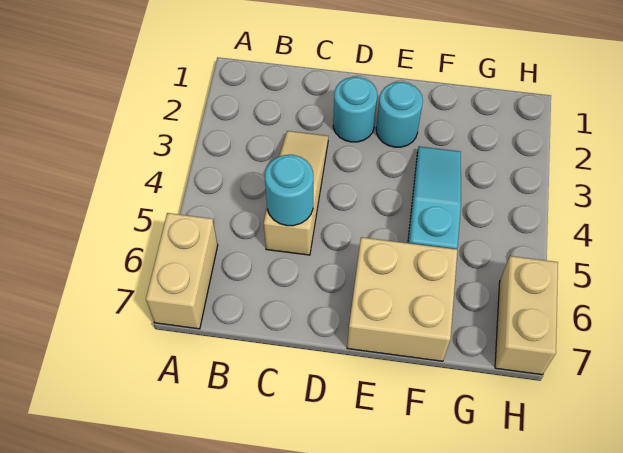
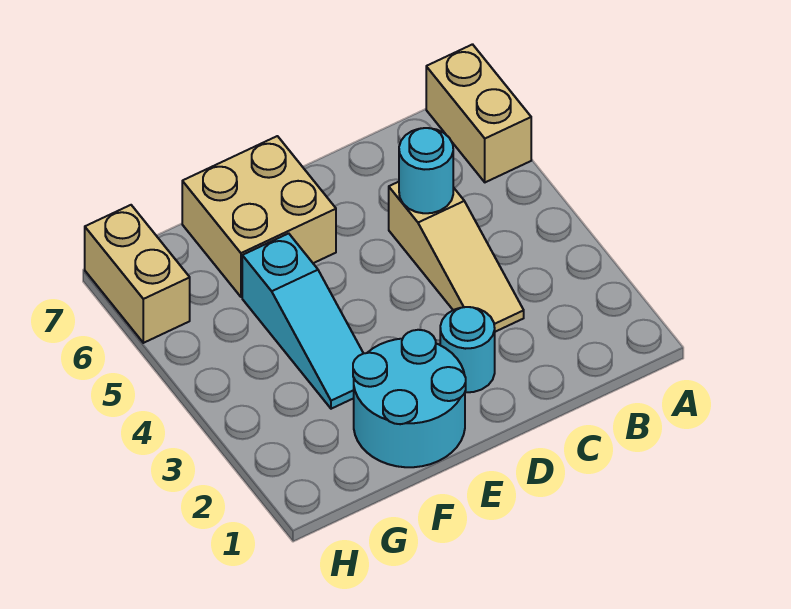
cyan round brick E2 level 1 -> cyan round brick E1:F2 level 1

